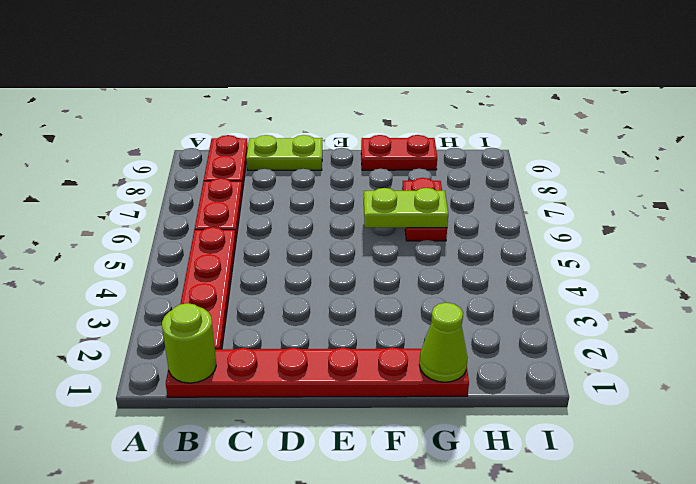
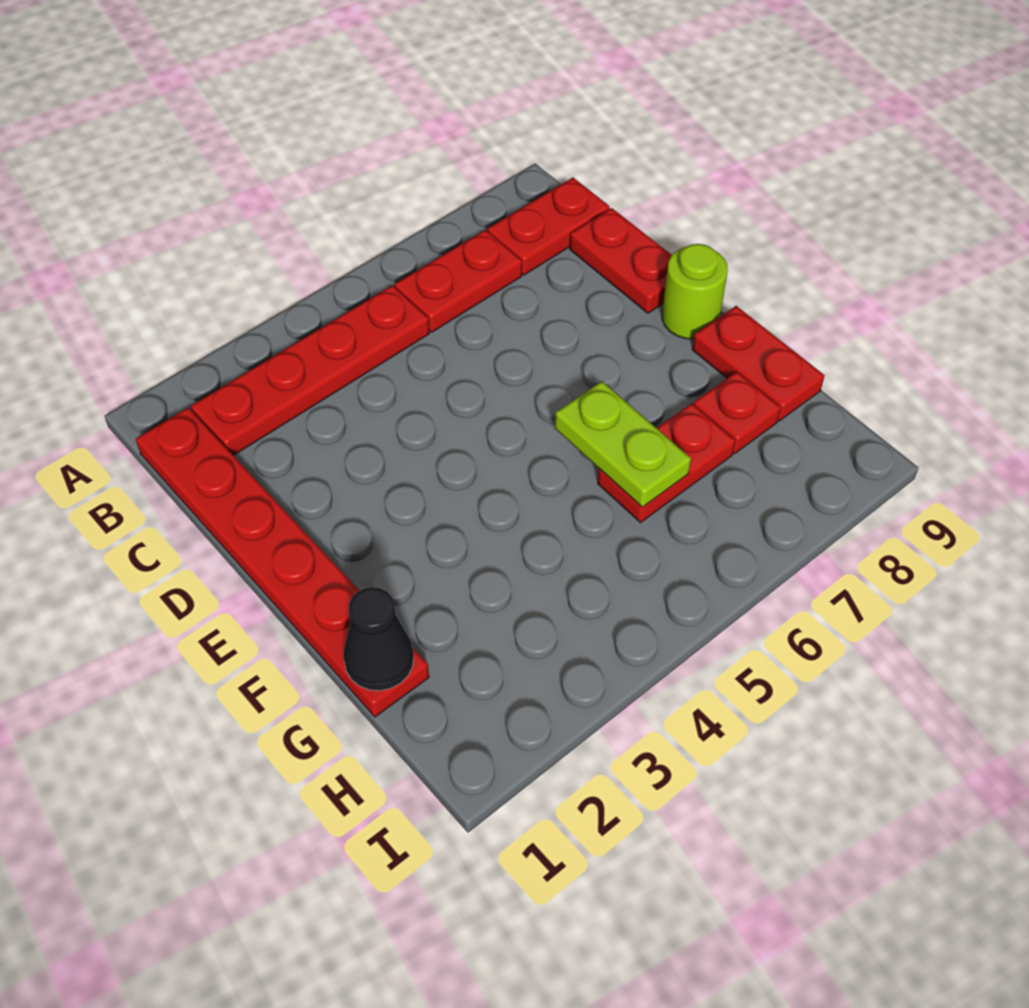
lime round brick B1 level 2 -> lime round brick E9 level 1
lime plate C9:D9 level 1 -> red plate C9:D9 level 1
lime cone G1 level 2 -> black cone G1 level 2
none -> red plate G8 level 1

